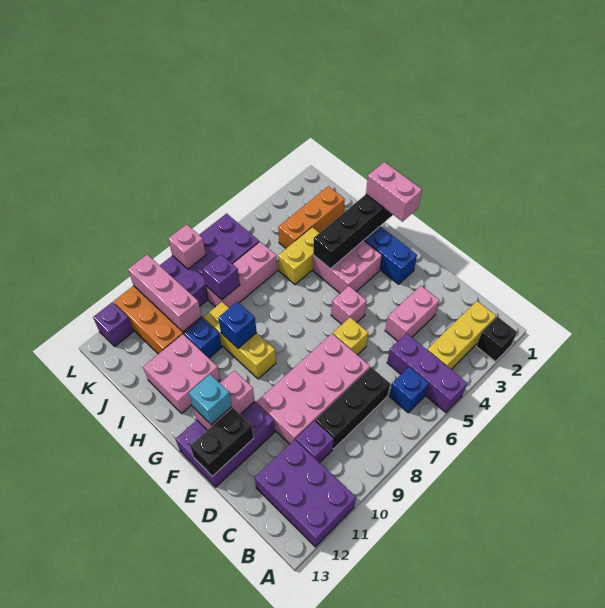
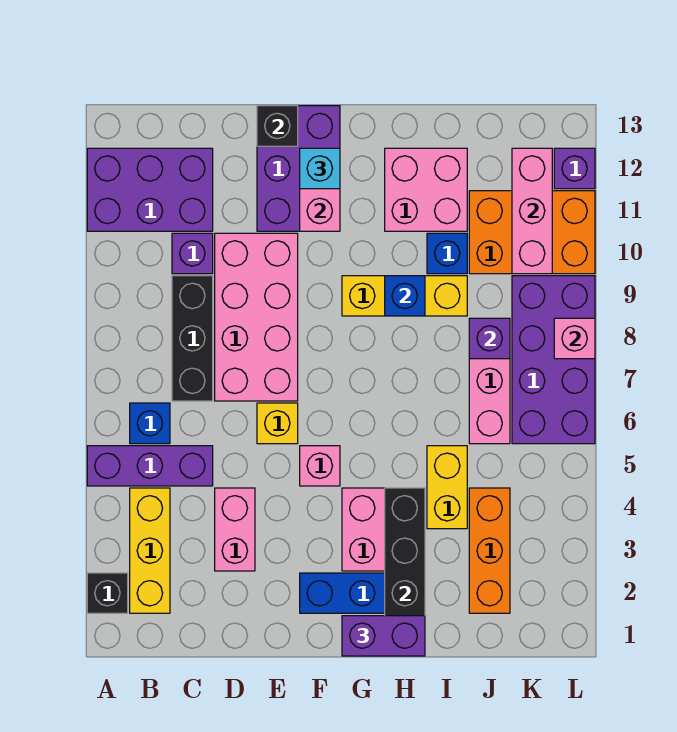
black brick E12:E13 level 2 -> black brick E13 level 2
pink brick G1:H1 level 3 -> purple brick G1:H1 level 3
pink brick J10:L10 level 2 -> pink brick K10:K12 level 2

